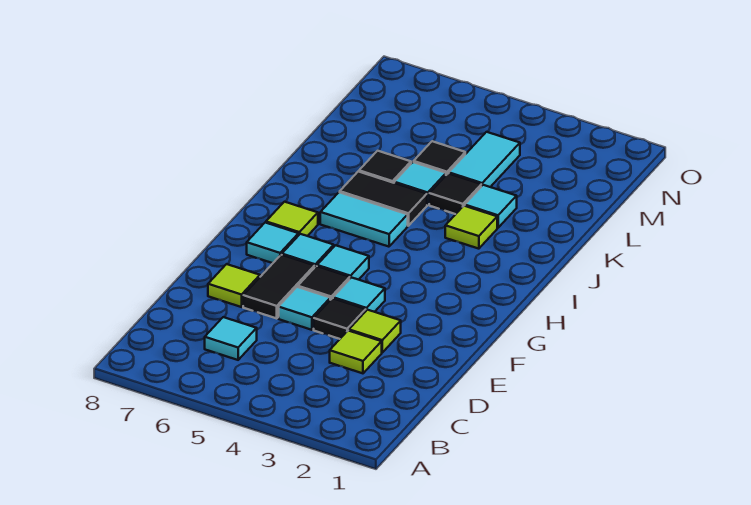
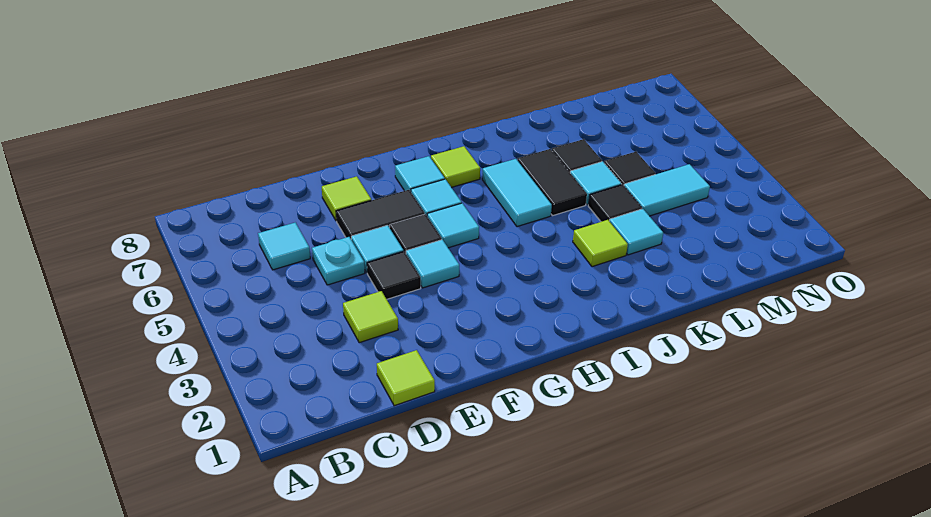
none -> cyan plate D5 level 1
lime tile E3 level 1 -> lime tile D1 level 1

